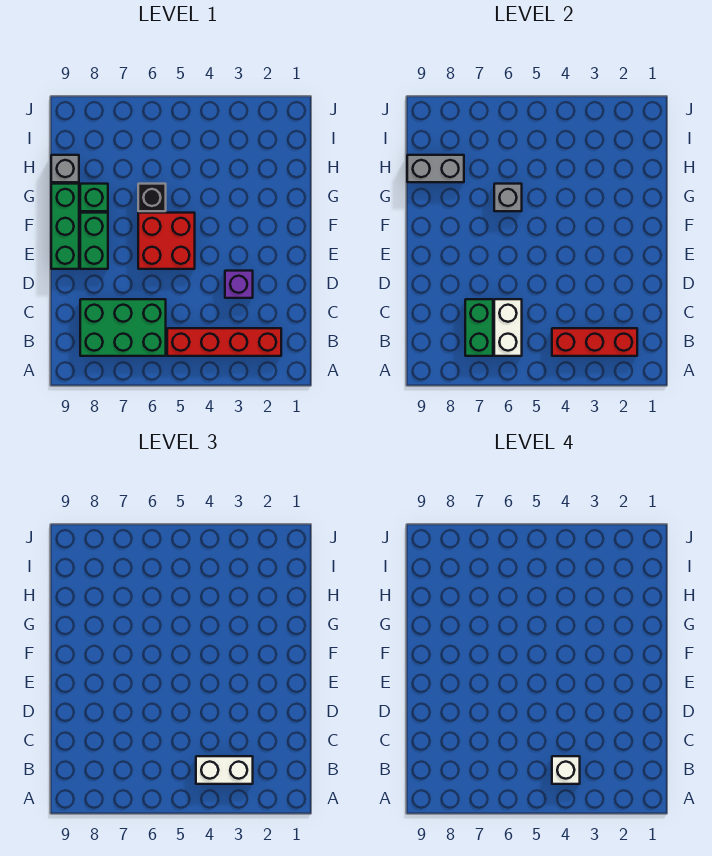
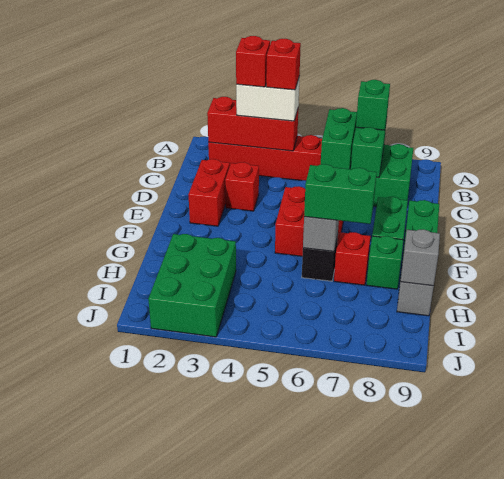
none -> red brick B3 level 4
white brick B4 level 4 -> red brick B4 level 4
white brick B6:C6 level 2 -> green brick B6:C6 level 2
none -> green brick B7 level 3
none -> red brick D2:E2 level 1
purple brick D3 level 1 -> red brick D3 level 1
none -> green brick G6:G7 level 3
none -> red brick G7 level 1
none -> green brick H2:J3 level 1
grey brick H8:H9 level 2 -> grey brick H9 level 2

